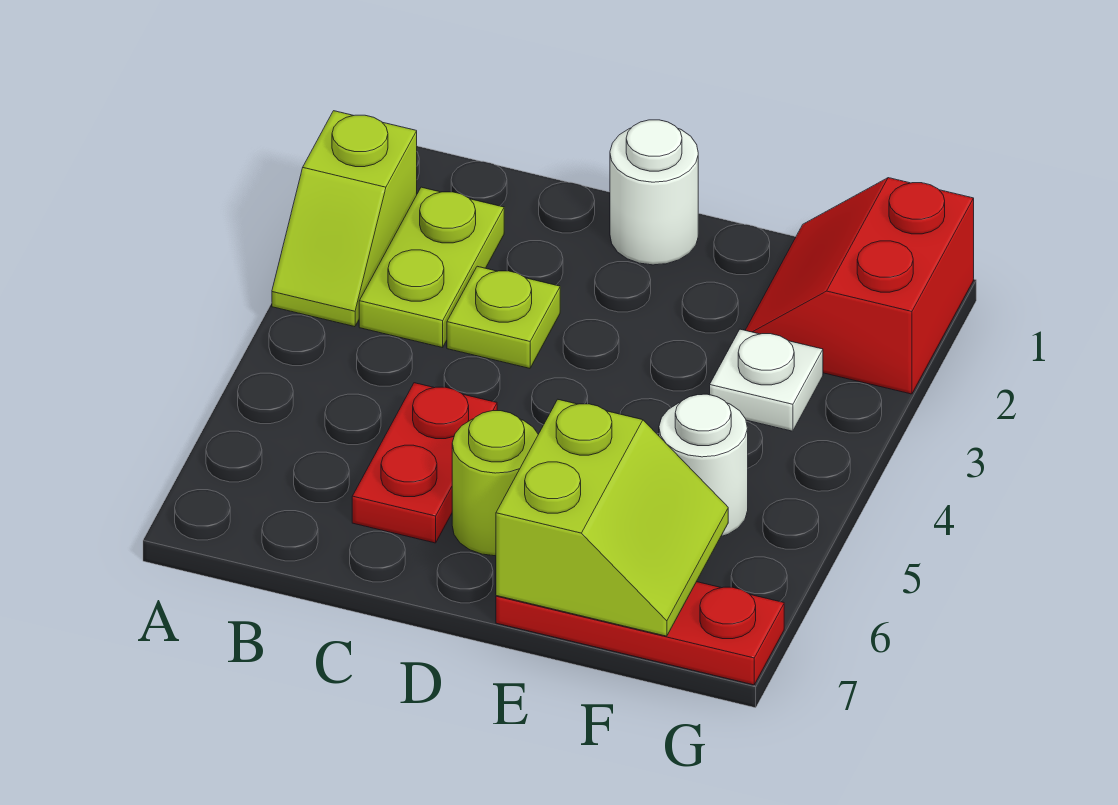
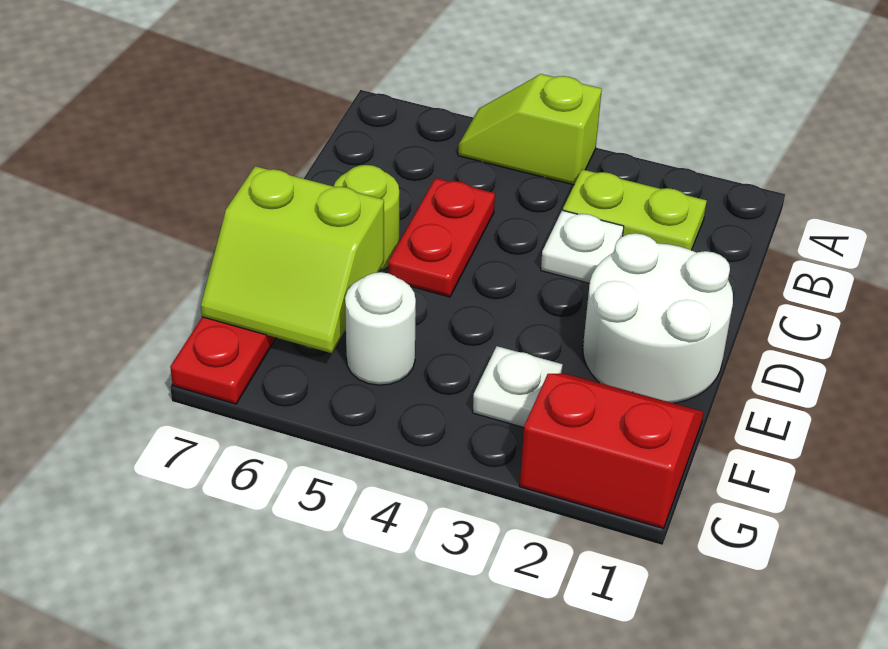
lime slope A2:A3 level 1 top 2 -> lime slope A4:A5 level 1 top 4
lime plate C3 level 1 -> white plate C3 level 1
red plate C5:C6 level 1 -> red plate C5:D5 level 1
white round brick D1 level 1 -> white round brick D1:E2 level 1

